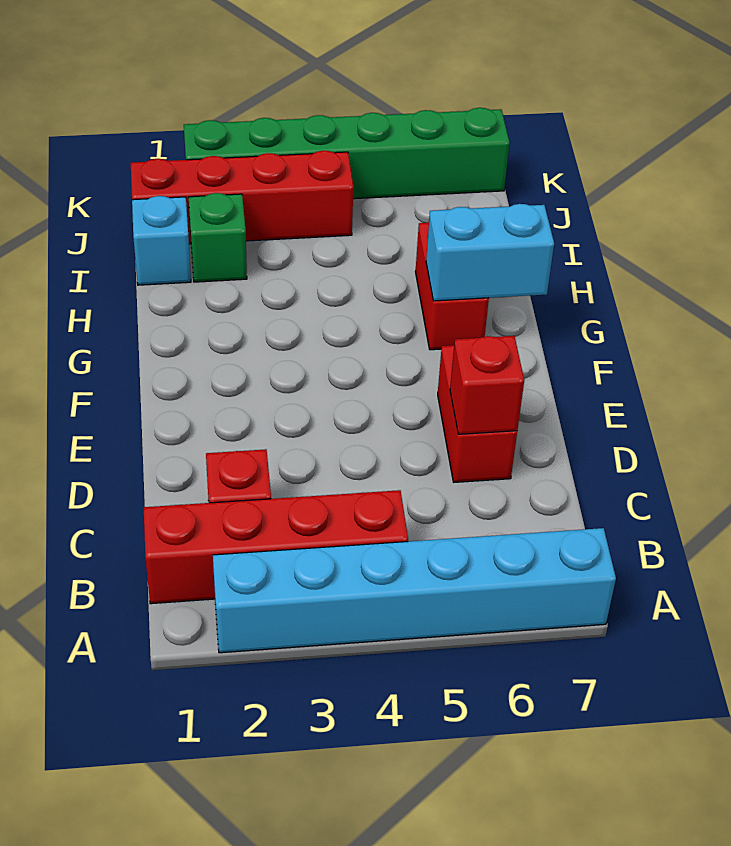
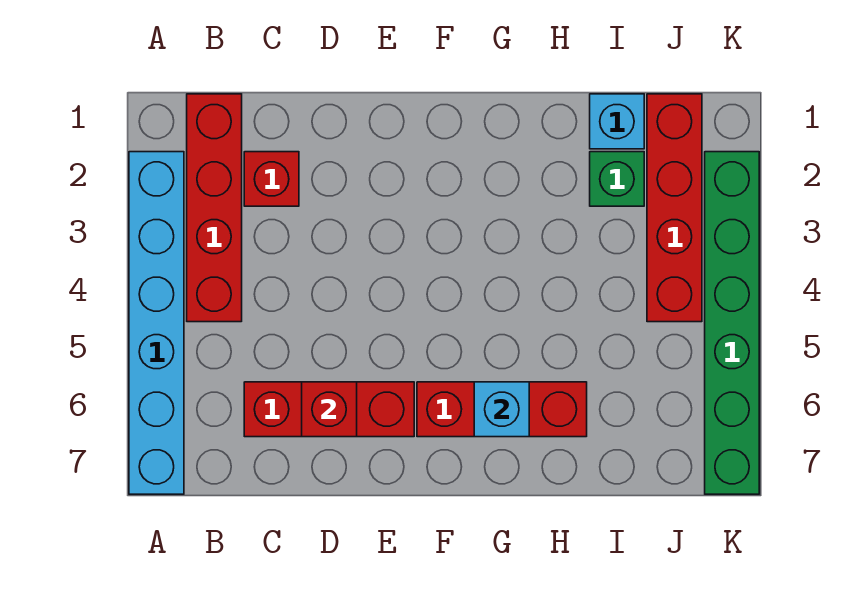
red brick D6:E6 level 1 -> red brick C6:E6 level 1
red brick G6:H6 level 1 -> red brick F6:H6 level 1
cyan brick G6:G7 level 2 -> cyan brick G6 level 2

